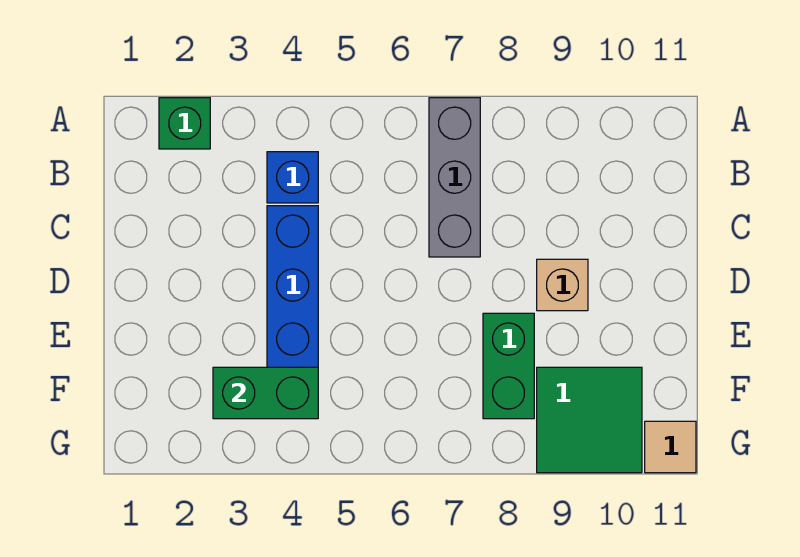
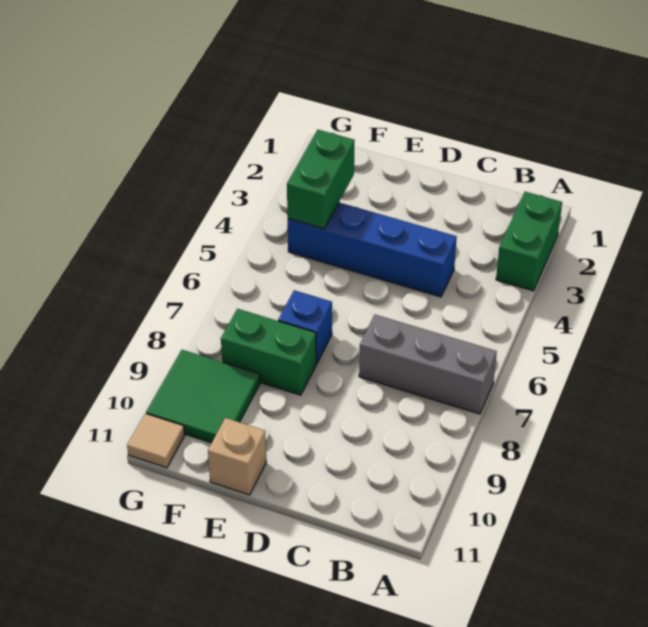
green brick A2 level 1 -> green brick A2:A3 level 1
blue brick B4 level 1 -> blue brick E7 level 1
tan brick D9 level 1 -> tan brick E11 level 1

